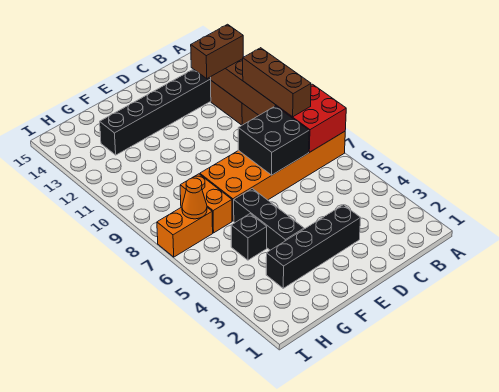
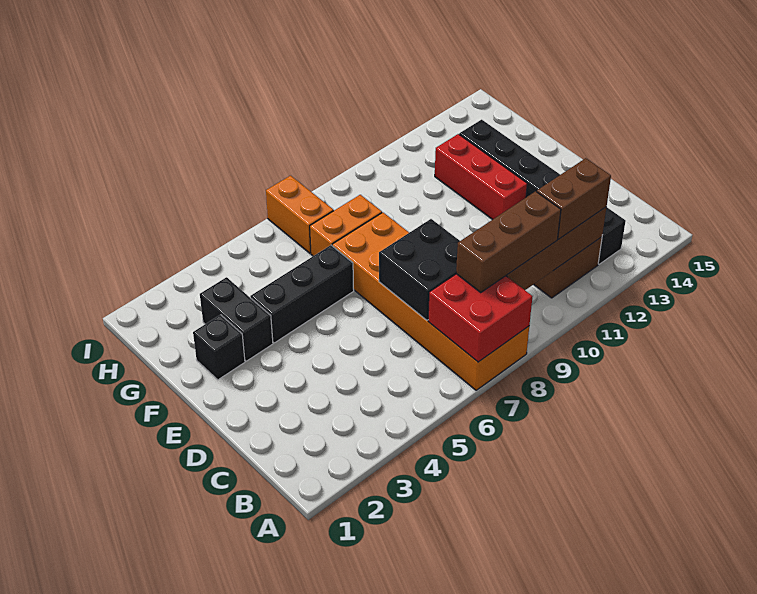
brown brick B12:C12 level 3 -> brown brick B11:B12 level 3
black brick D3:G3 level 1 -> black brick F3:G3 level 1
none -> red brick E12:G12 level 1
black brick G5 level 1 -> black brick F2 level 1
orange cone H7 level 2 -> none

